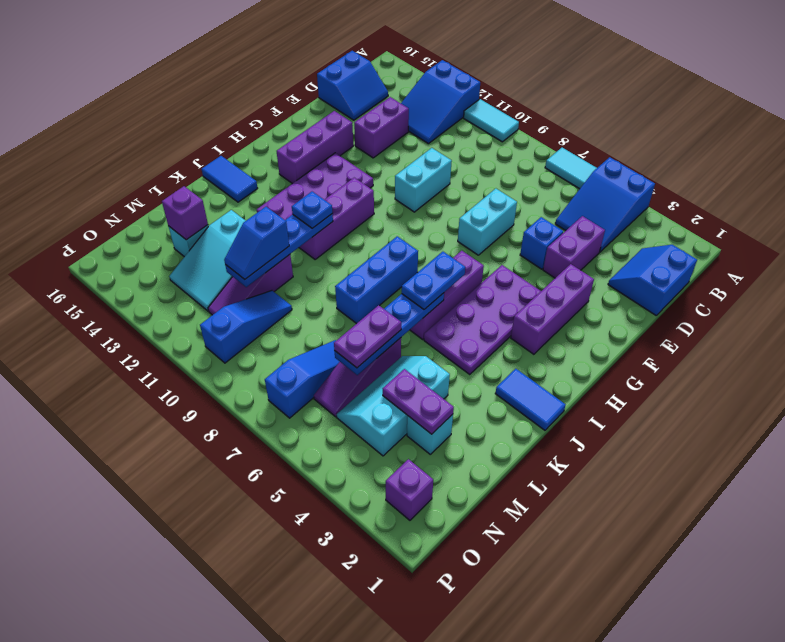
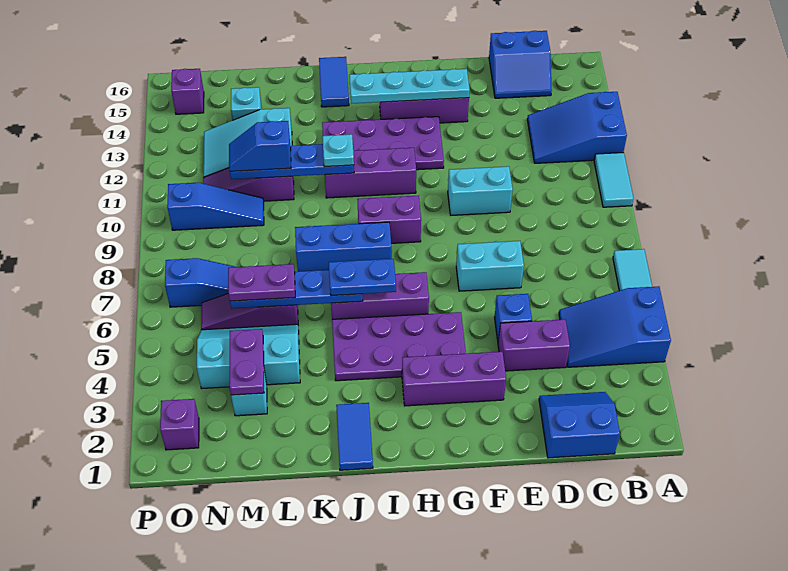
purple brick D13:E13 level 1 -> purple brick H9:I9 level 1
none -> cyan plate F14:I14 level 2
blue plate J11 level 3 -> cyan plate J11 level 3
purple brick M14 level 2 -> purple brick O15 level 1

